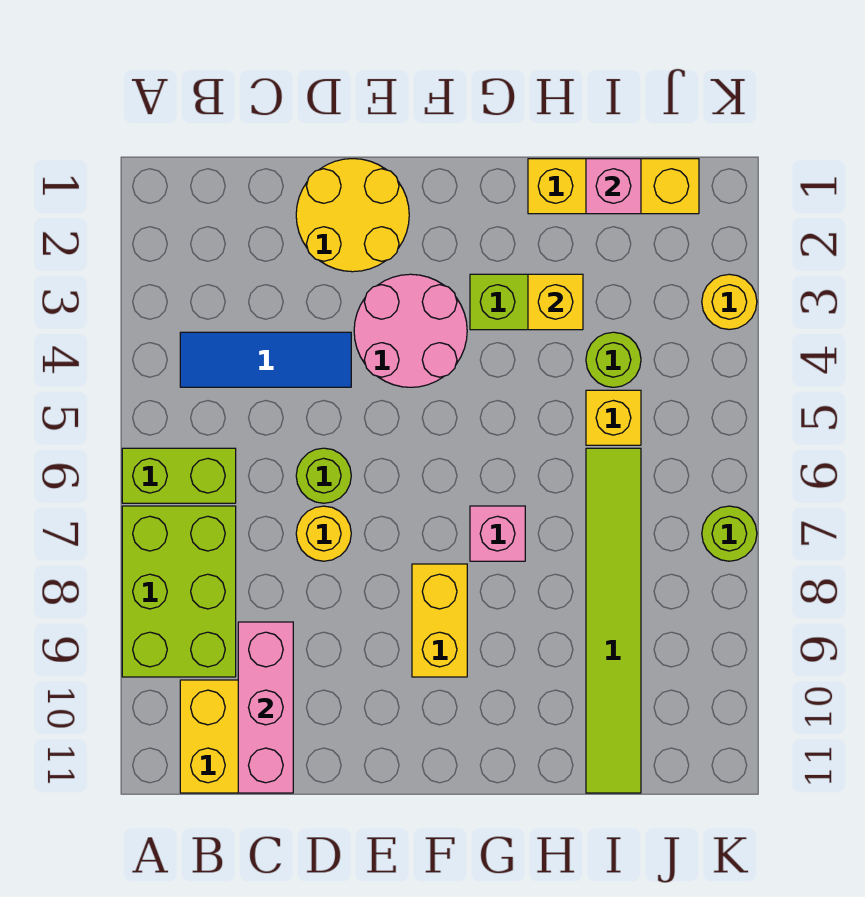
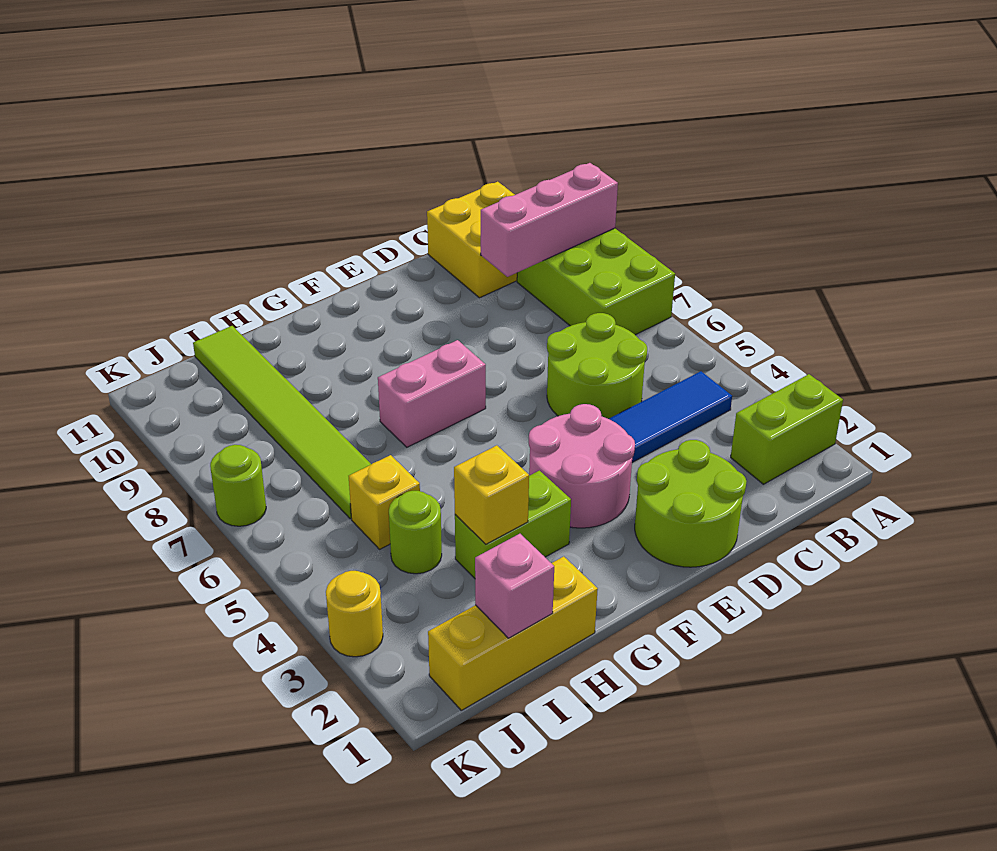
lime brick A6:B6 level 1 -> lime brick A2:B2 level 1
pink brick C9:C11 level 2 -> pink brick A9:C9 level 2
yellow round brick D1:E2 level 1 -> lime round brick D1:E2 level 1
lime round brick D6 level 1 -> lime round brick C5:D6 level 1
yellow round brick D7 level 1 -> none
yellow brick F8:F9 level 1 -> none
pink brick G7 level 1 -> pink brick F7:G7 level 1

